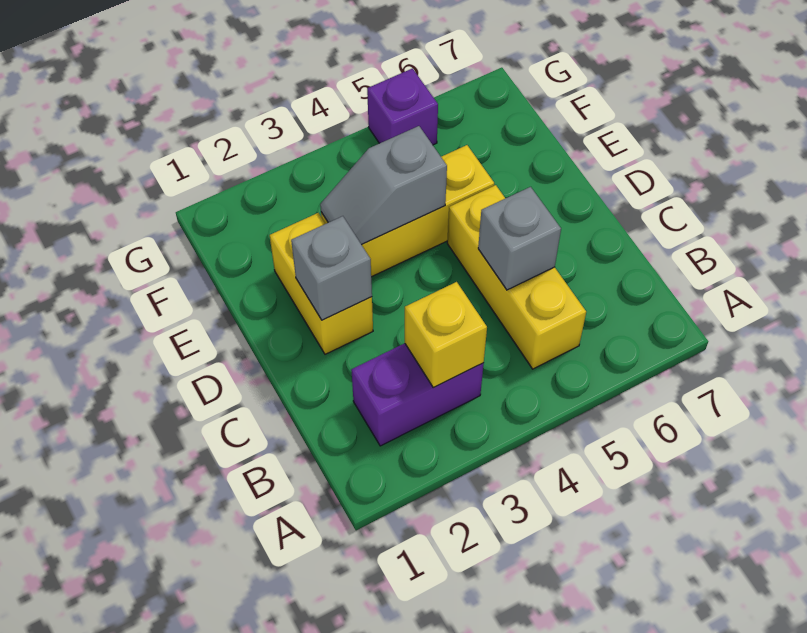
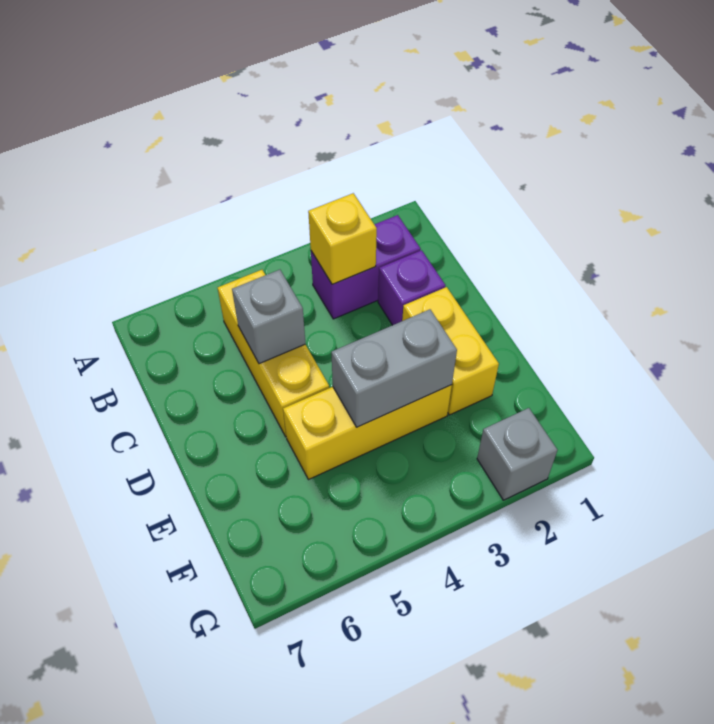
grey brick D2 level 2 -> grey brick G2 level 1
grey slope E3:E4 level 2 top 4 -> grey brick E3:E4 level 2
purple brick G5 level 1 -> purple brick C2 level 1

